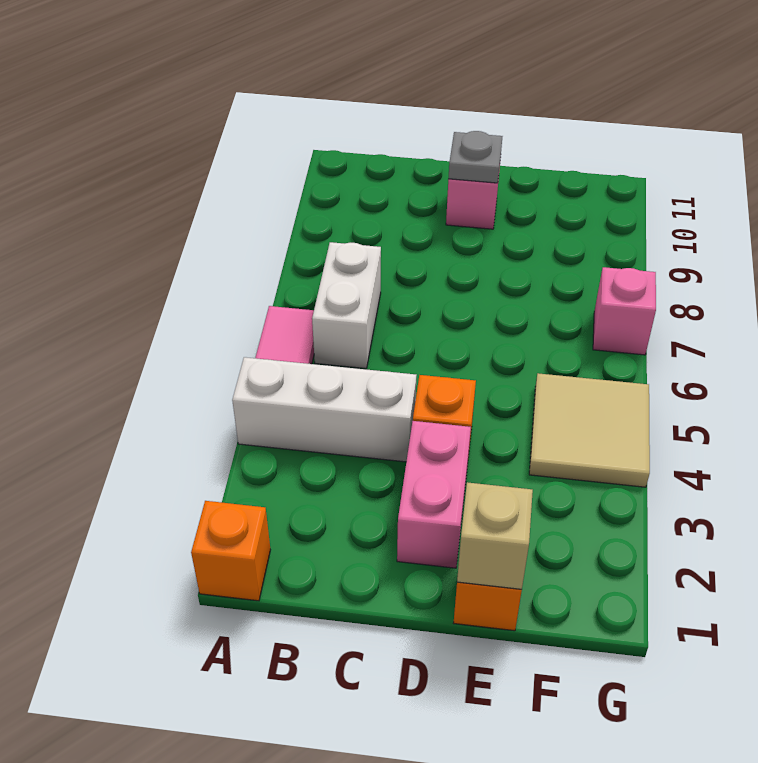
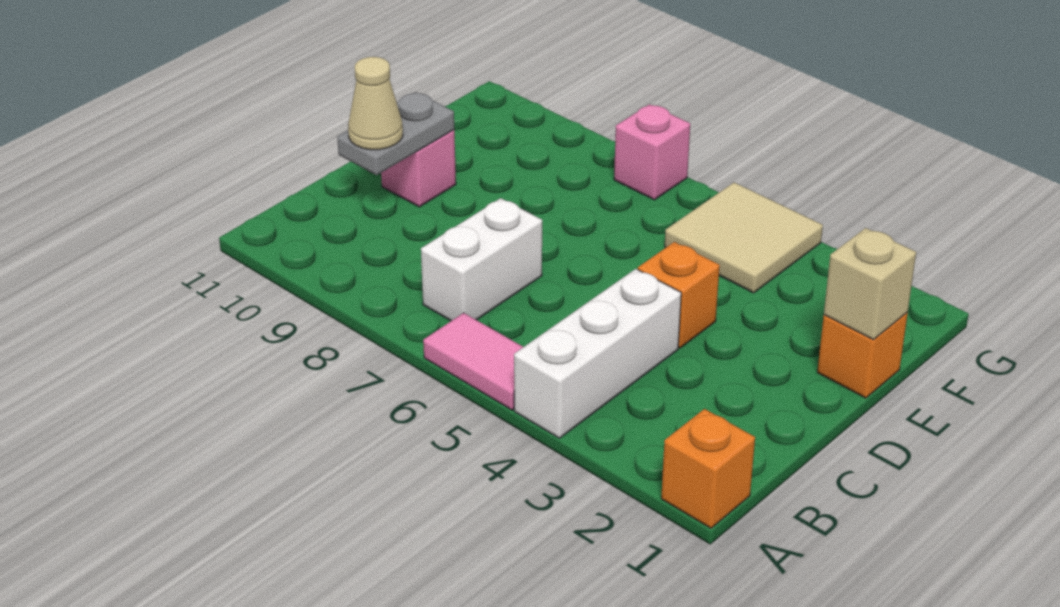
white brick B6:B7 level 1 -> white brick B7:C7 level 1
none -> tan cone C10 level 3
pink brick D2:D3 level 1 -> none
grey plate D10 level 2 -> grey plate C10:D10 level 2

